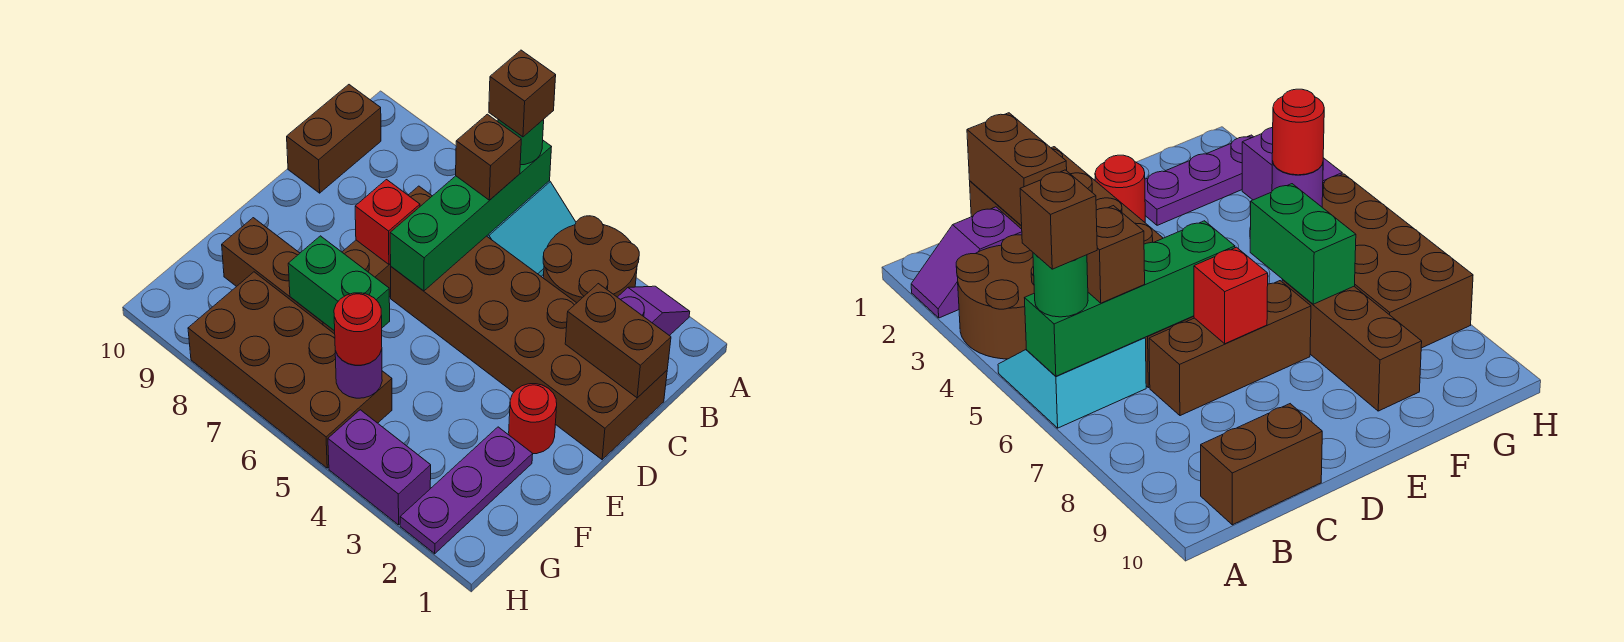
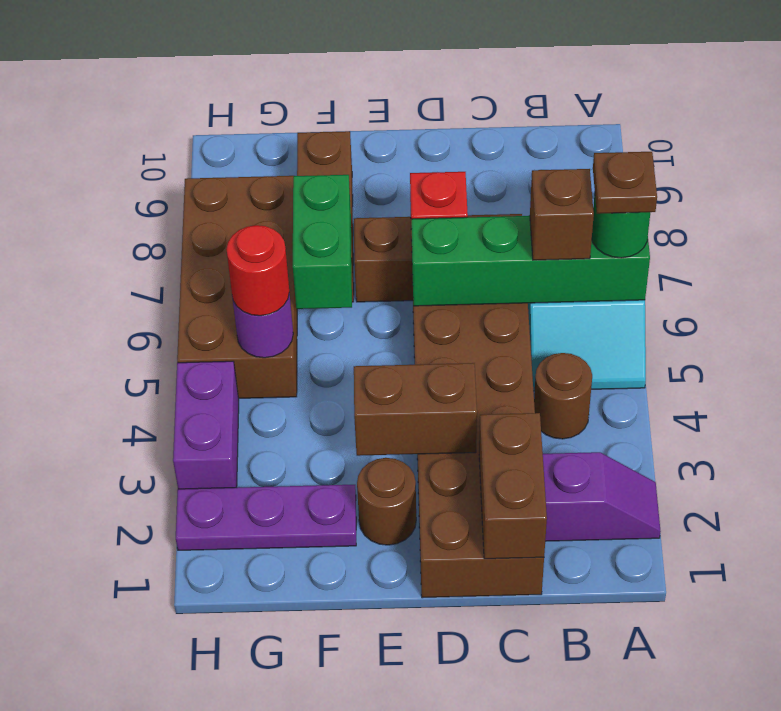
brown round brick A3:B4 level 1 -> brown round brick B4 level 1
brown brick A6 level 4 -> brown plate A6 level 4
brown brick B10:C10 level 1 -> brown brick D3:E3 level 2
red round brick E2 level 1 -> brown round brick E2 level 1

